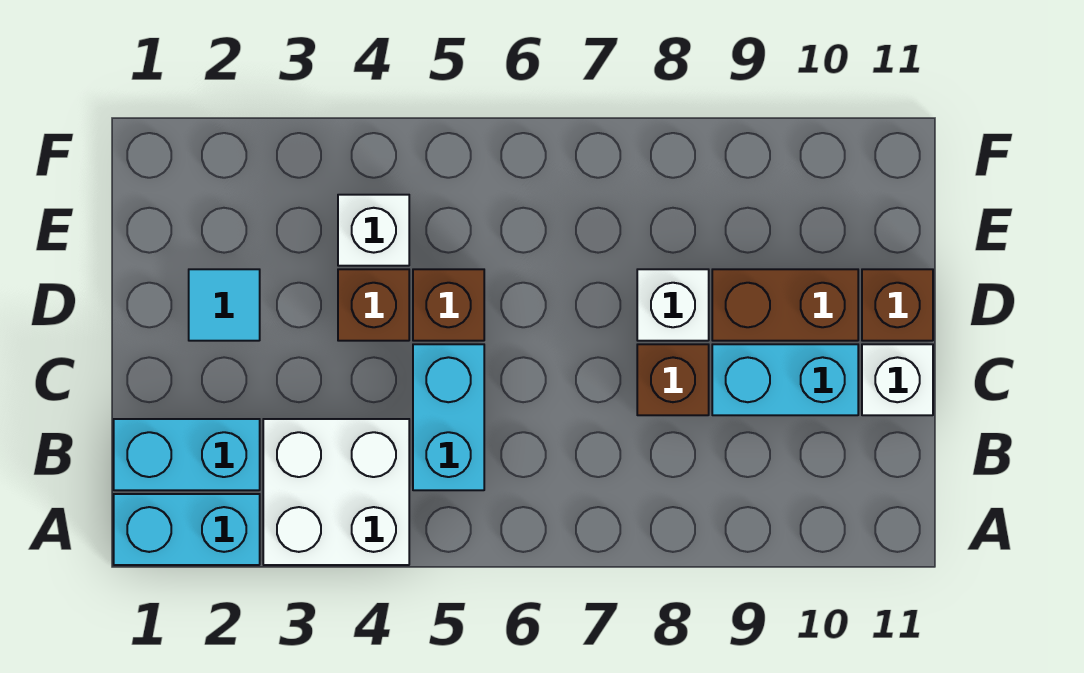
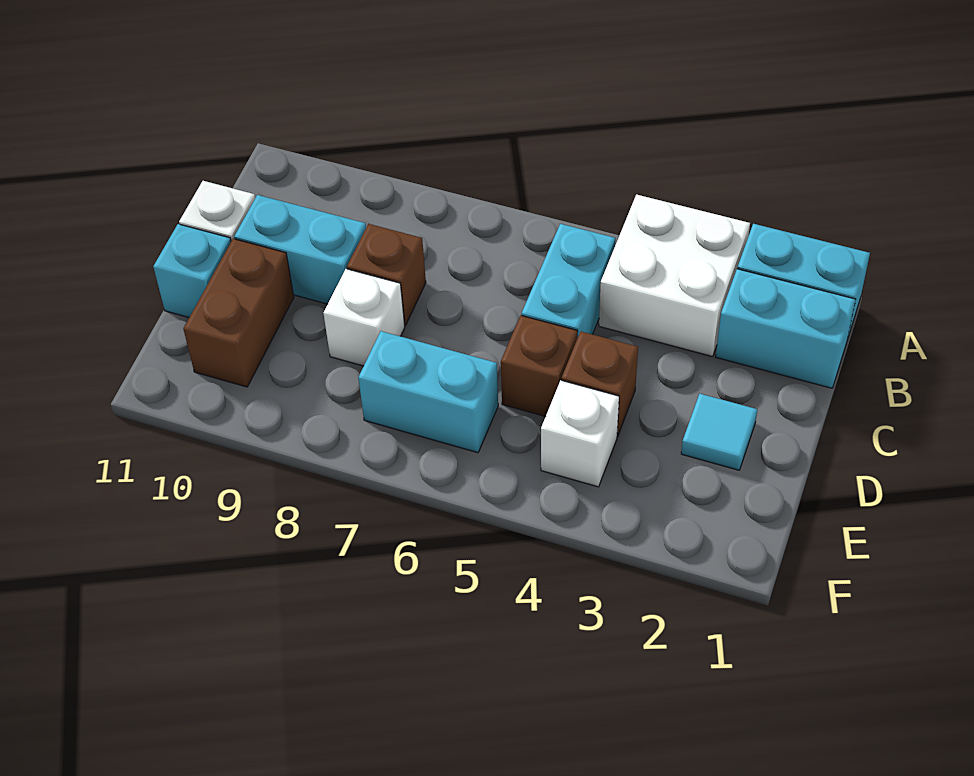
brown brick D9:D10 level 1 -> brown brick D10:E10 level 1
brown brick D11 level 1 -> cyan brick D11 level 1
none -> cyan brick E6:E7 level 1

